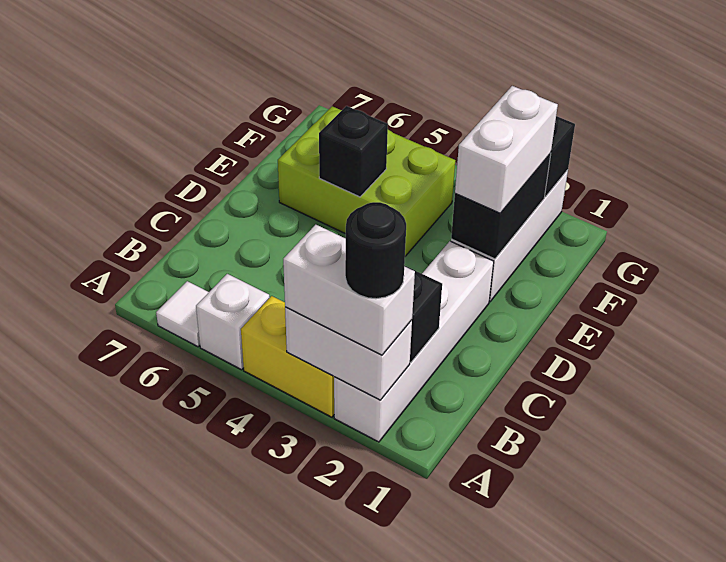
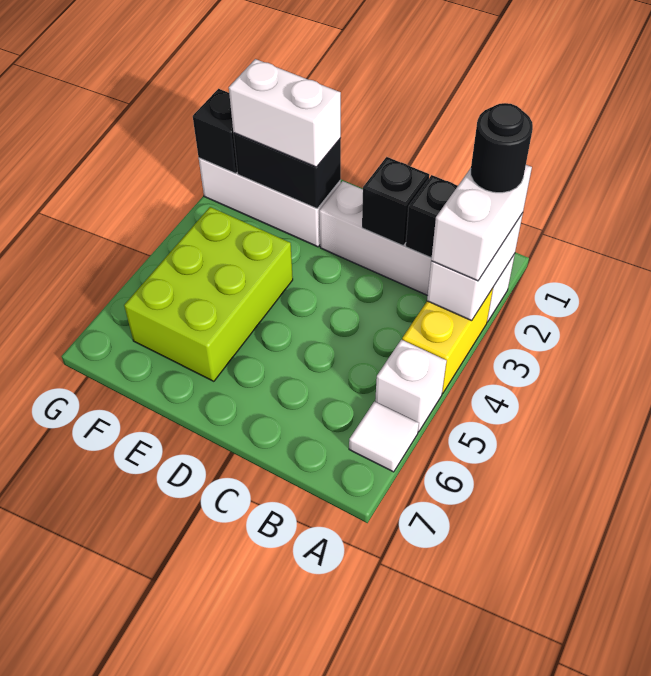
black brick E5 level 2 -> black brick C2 level 2

